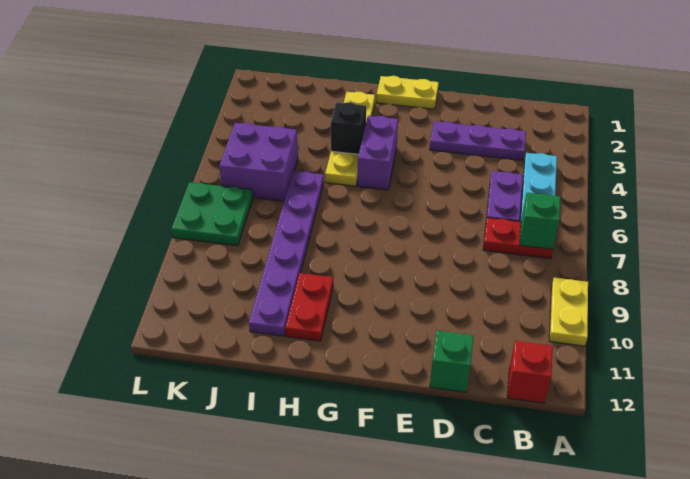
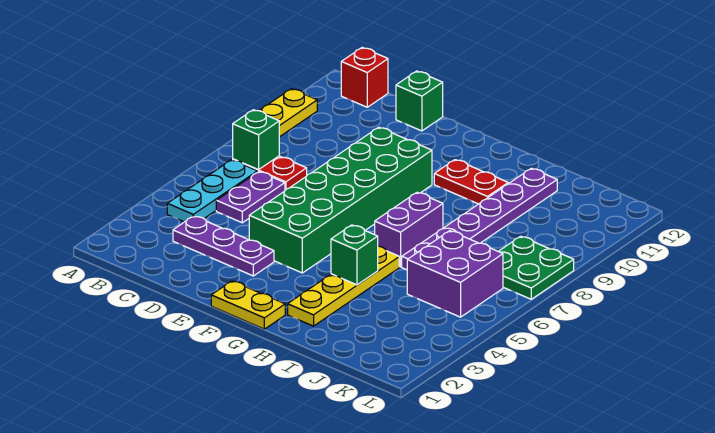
none -> green brick E4:F9 level 1
purple brick G4:G5 level 1 -> purple brick H6:H7 level 1
black brick H4 level 2 -> green brick H4 level 2
red plate H10:H11 level 1 -> red plate G10:H10 level 1

